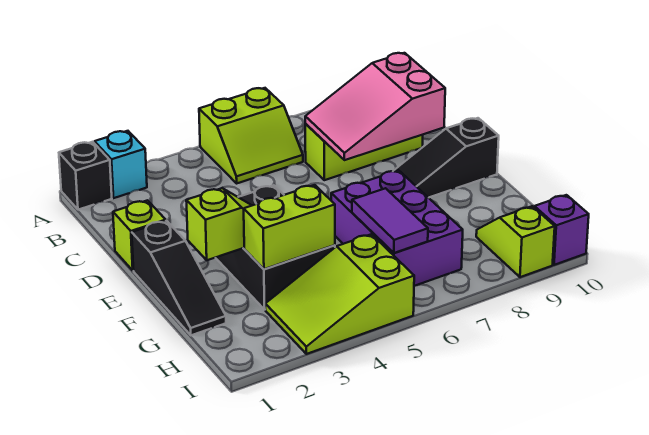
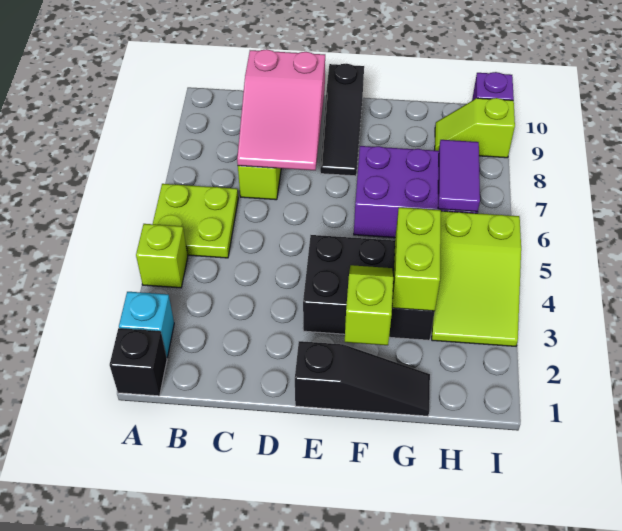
lime slope A5:B6 level 1 top A -> lime plate A5:B6 level 1
lime brick D1 level 1 -> lime brick A4 level 1
purple tile G6:H6 level 2 -> purple tile H6:H7 level 2

